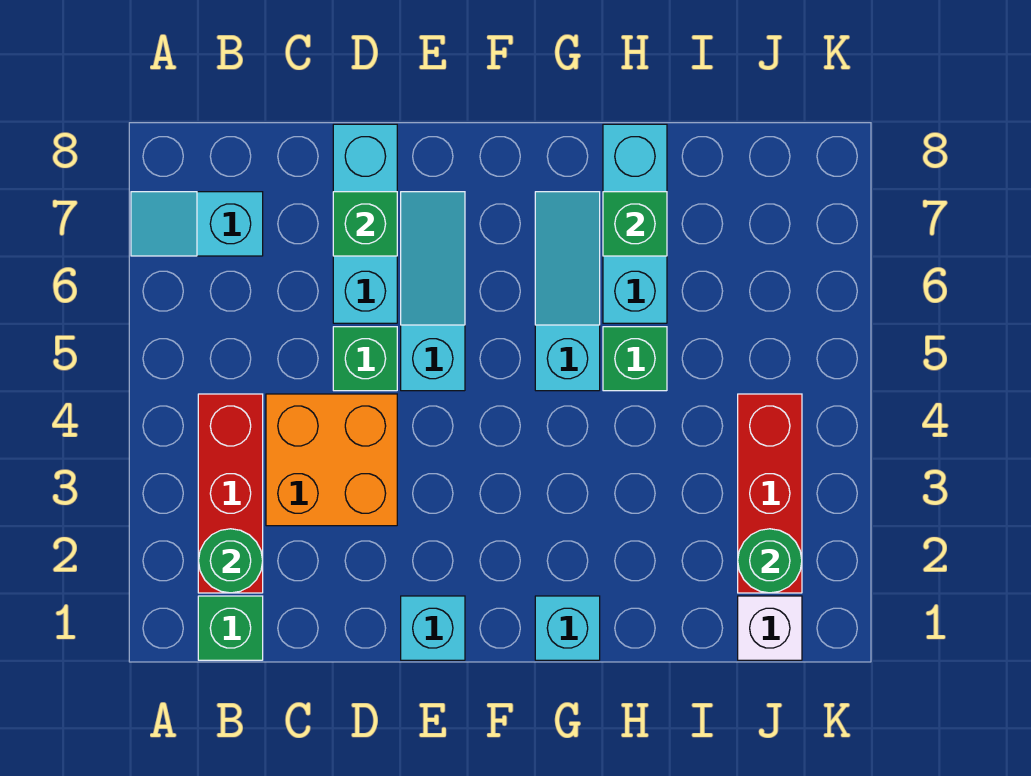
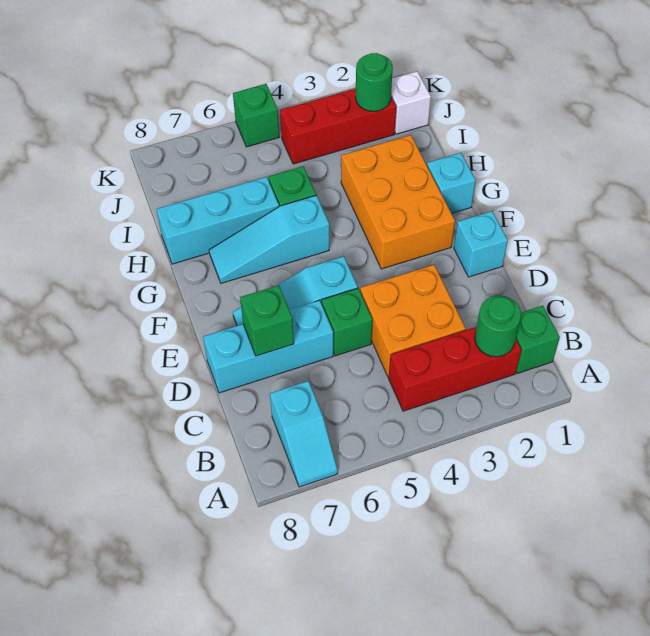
none -> orange brick F2:H3 level 1
green brick H7 level 2 -> green brick K5 level 1

